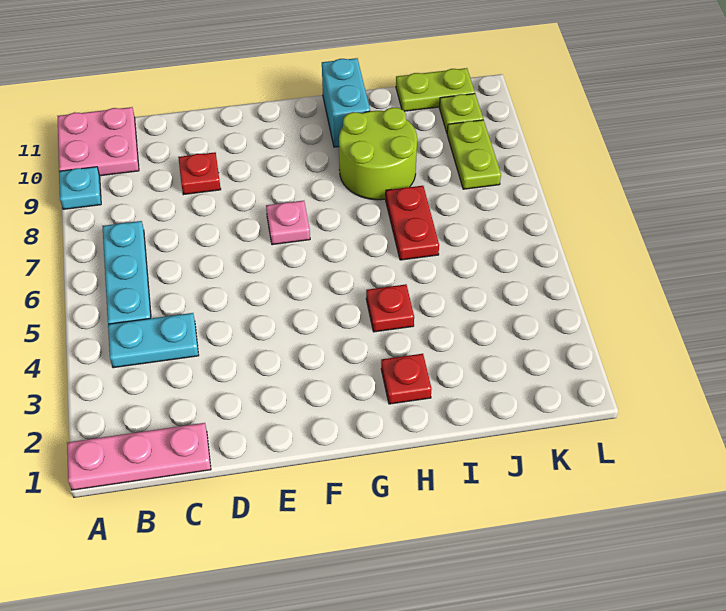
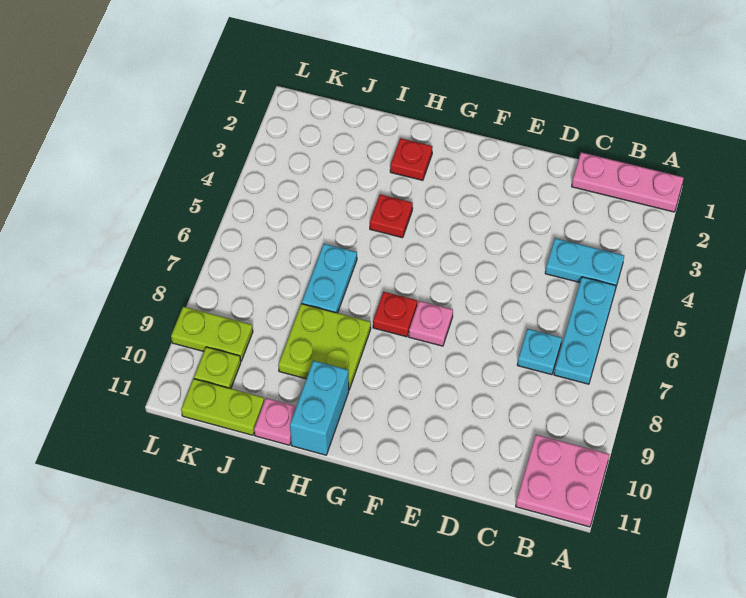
cyan plate A9 level 1 -> cyan plate C7 level 1
red plate D9 level 1 -> red plate G7 level 1
lime round brick H8:I9 level 1 -> lime plate H8:I9 level 1
red plate I6:I7 level 1 -> cyan plate I6:I7 level 1
none -> pink plate I11 level 1
lime plate K8:K9 level 1 -> lime plate K9:L9 level 1

